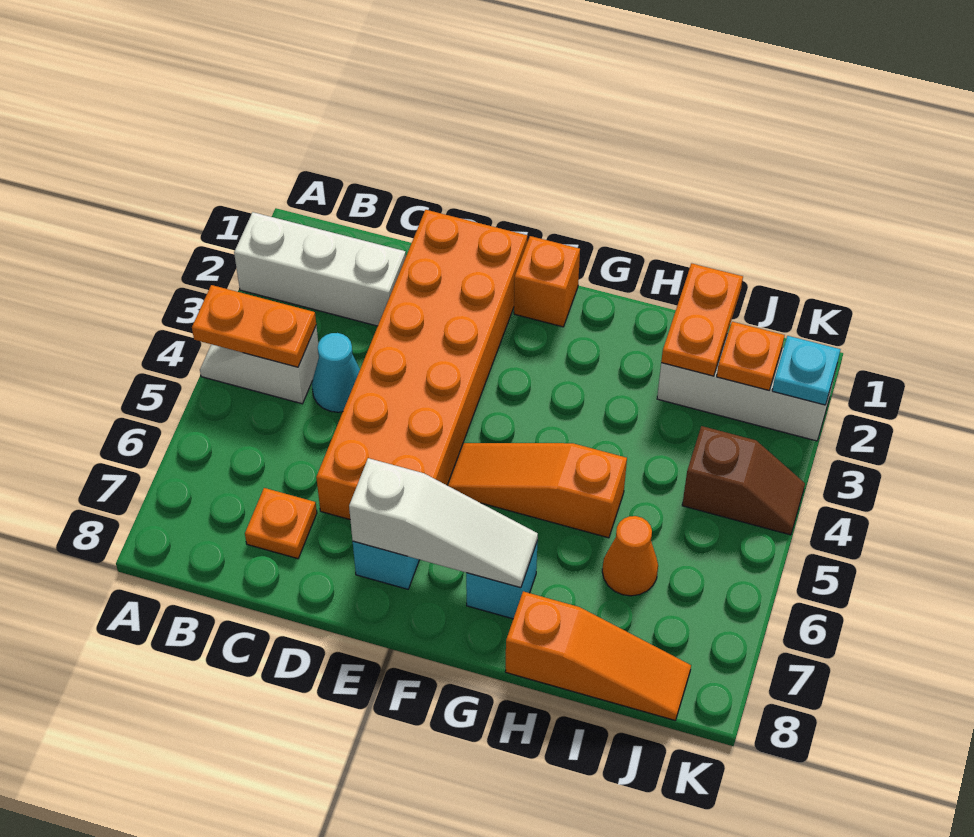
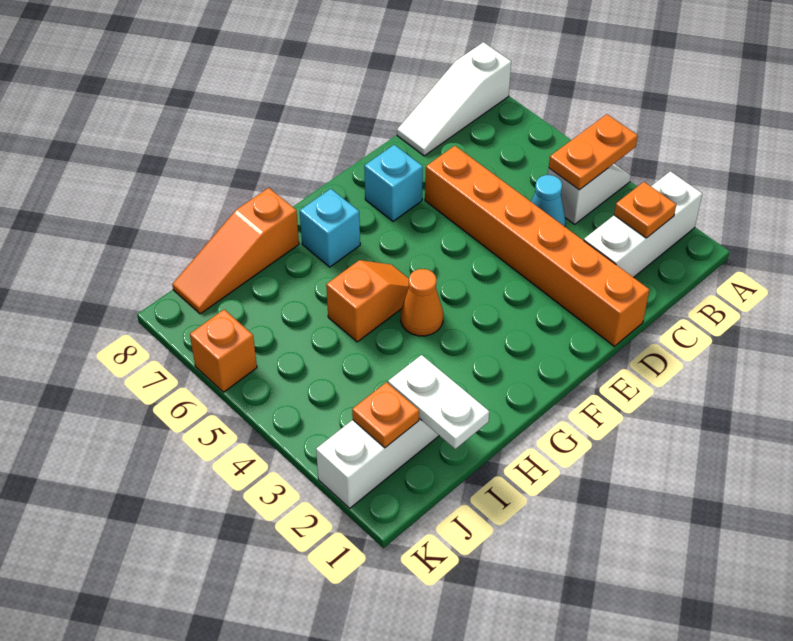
orange plate C7 level 1 -> orange plate B2 level 2
orange brick D1:E6 level 1 -> orange brick D1:D6 level 1
white slope E7:G7 level 2 top E -> white slope A8:C8 level 1 top A
orange brick F1 level 1 -> orange brick K6 level 1
orange slope F5:H5 level 1 top H -> orange slope G5:H5 level 1 top H
orange plate I1:I2 level 2 -> white plate I1:I2 level 2
orange cone I6 level 1 -> orange cone G4 level 1
brown slope J4:K4 level 1 top J -> none
cyan plate K2 level 2 -> none

